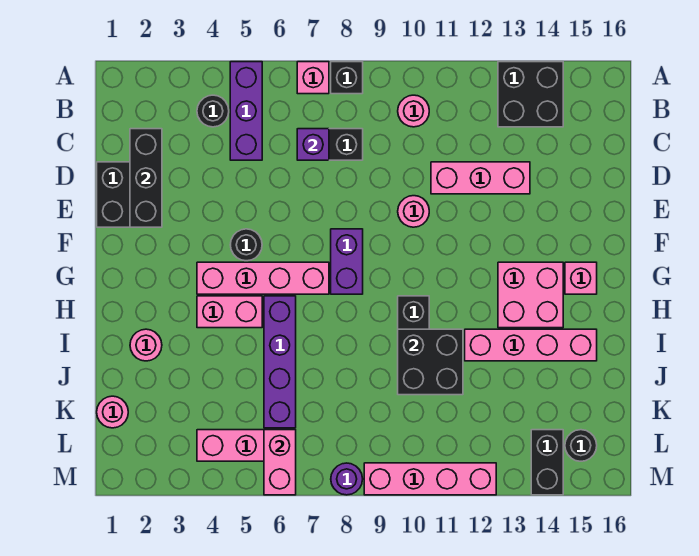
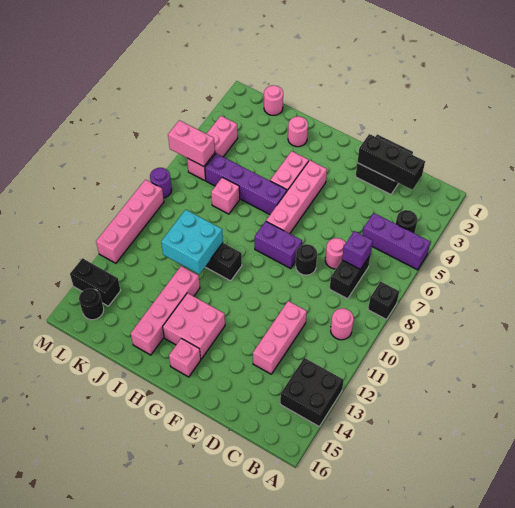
pink brick A7 level 1 -> pink brick J7 level 1
pink round brick E10 level 1 -> pink round brick D7 level 1
black round brick F5 level 1 -> black round brick E8 level 1
black brick I10:J11 level 2 -> cyan brick I10:J11 level 2

